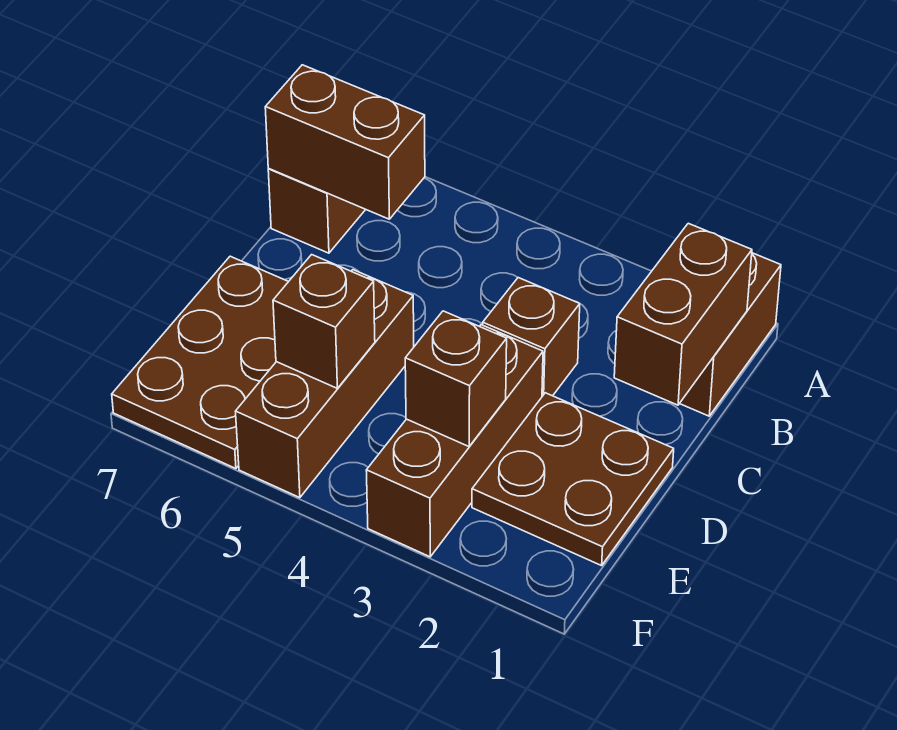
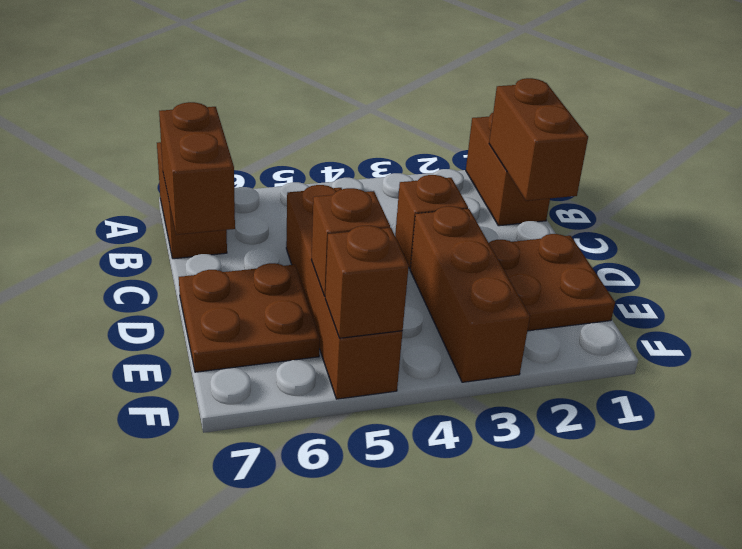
brown brick B6:B7 level 2 -> brown brick B7:C7 level 2
brown brick D5:F5 level 1 -> brown brick C5:F5 level 1
brown plate D6:F7 level 1 -> brown plate D6:E7 level 1
brown brick E3 level 2 -> brown brick F5 level 2

